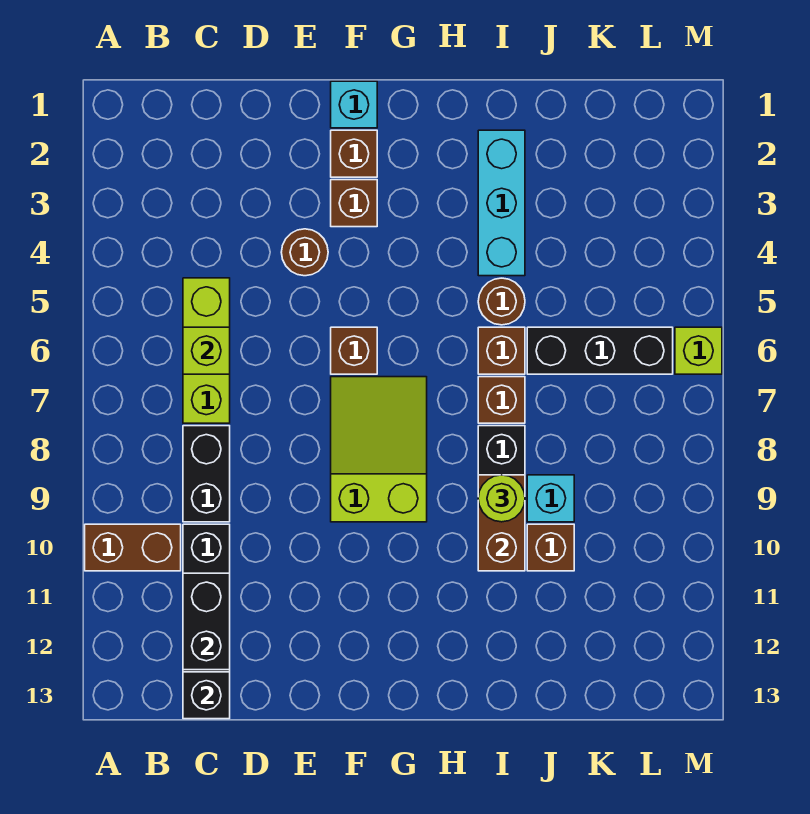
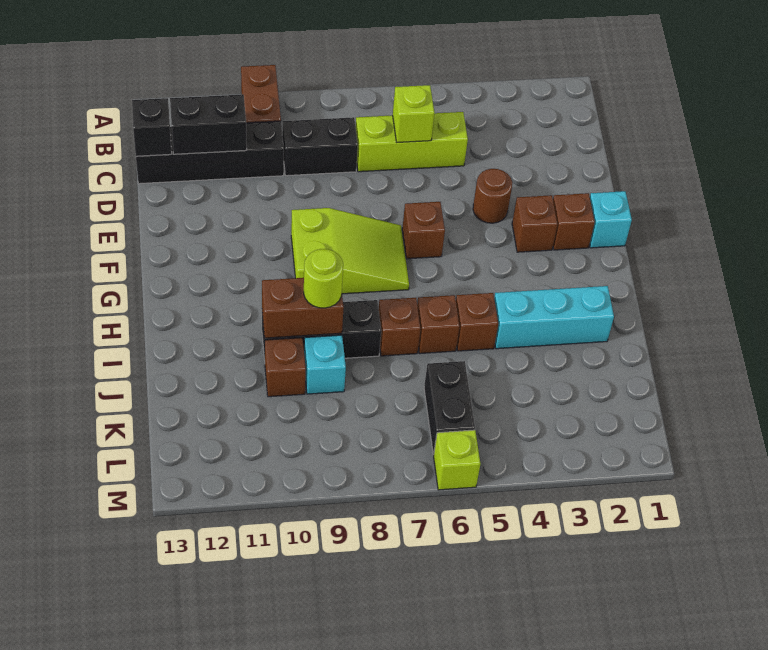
brown round brick I5 level 1 -> brown brick I5 level 1
black brick J6:L6 level 1 -> black brick K6:L6 level 1

